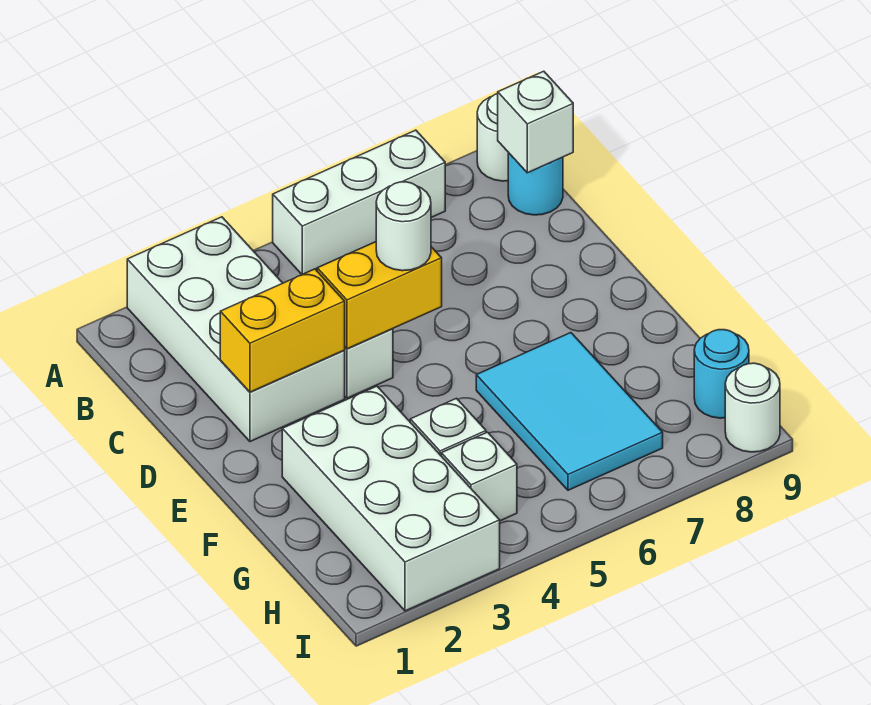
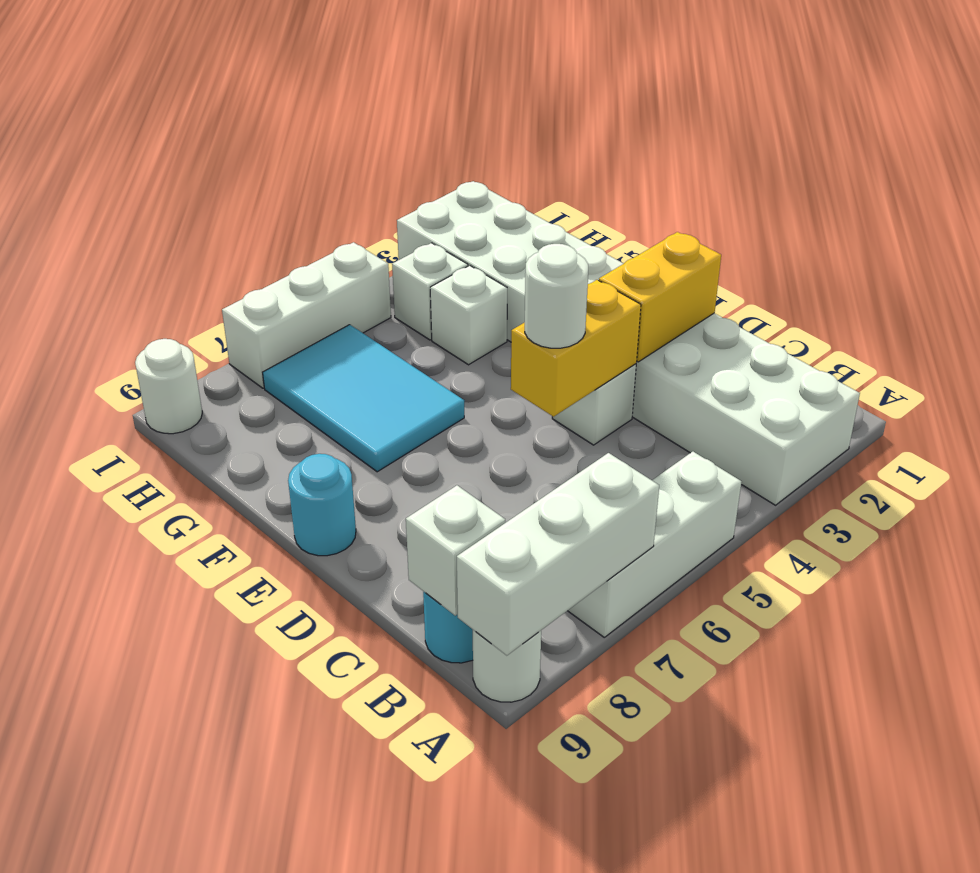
none -> white brick A7:A9 level 2
cyan round brick H9 level 1 -> cyan round brick E9 level 1
none -> white brick I5:I7 level 1

